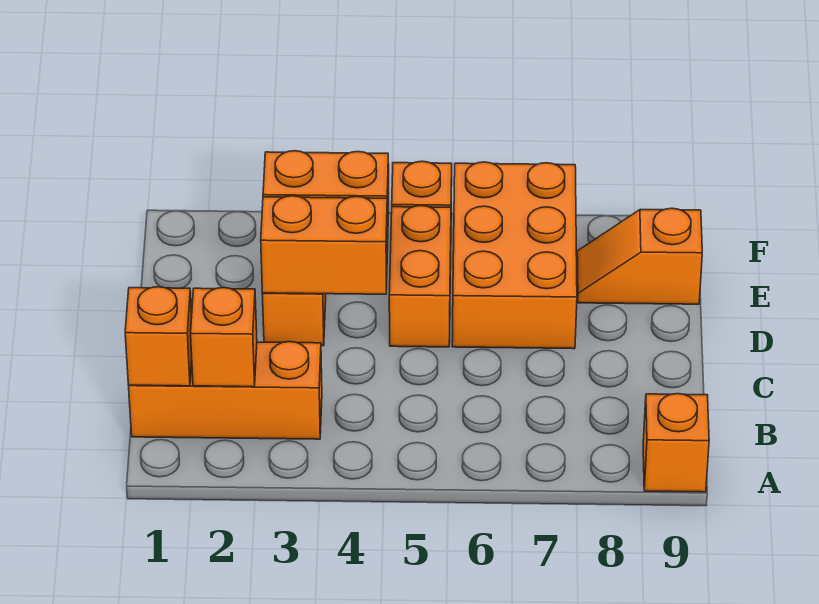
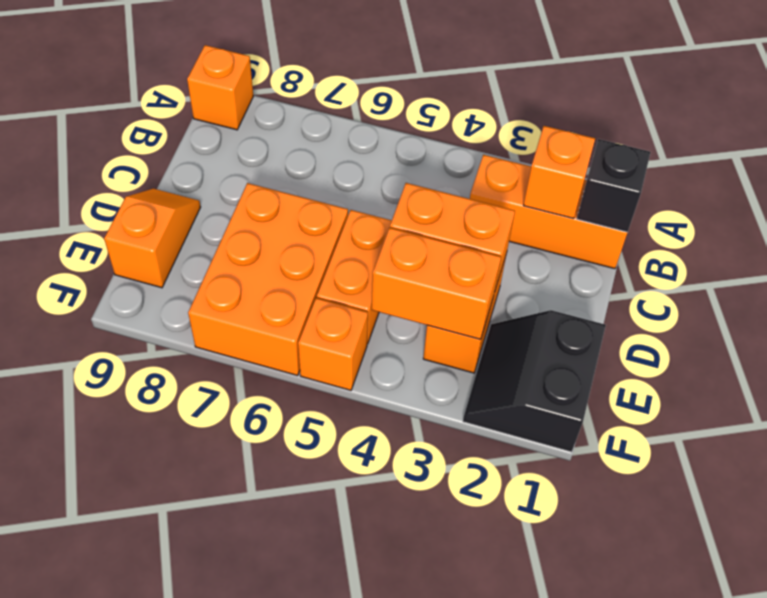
orange brick B1 level 2 -> black brick B1 level 2
none -> black slope E1:F2 level 1 top 1
orange slope E8:E9 level 1 top 9 -> orange slope D9:E9 level 1 top E

